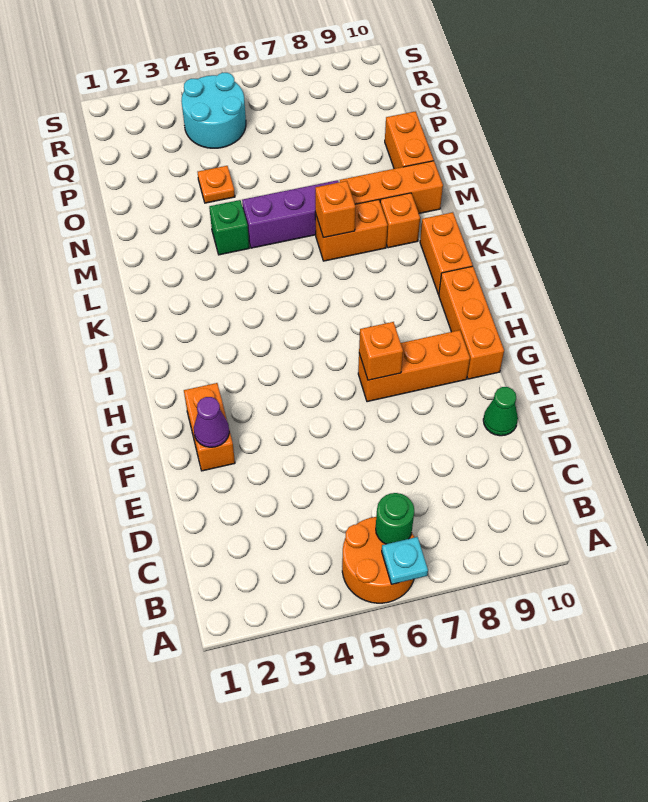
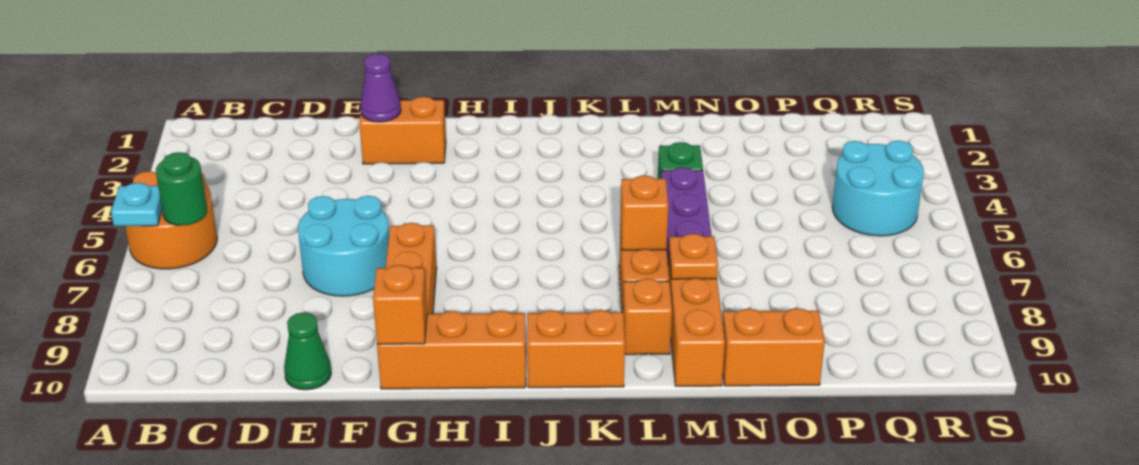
none -> cyan round brick E6:F7 level 1
orange brick G7 level 2 -> orange brick G10 level 2
orange plate O4 level 1 -> orange plate M8 level 2

